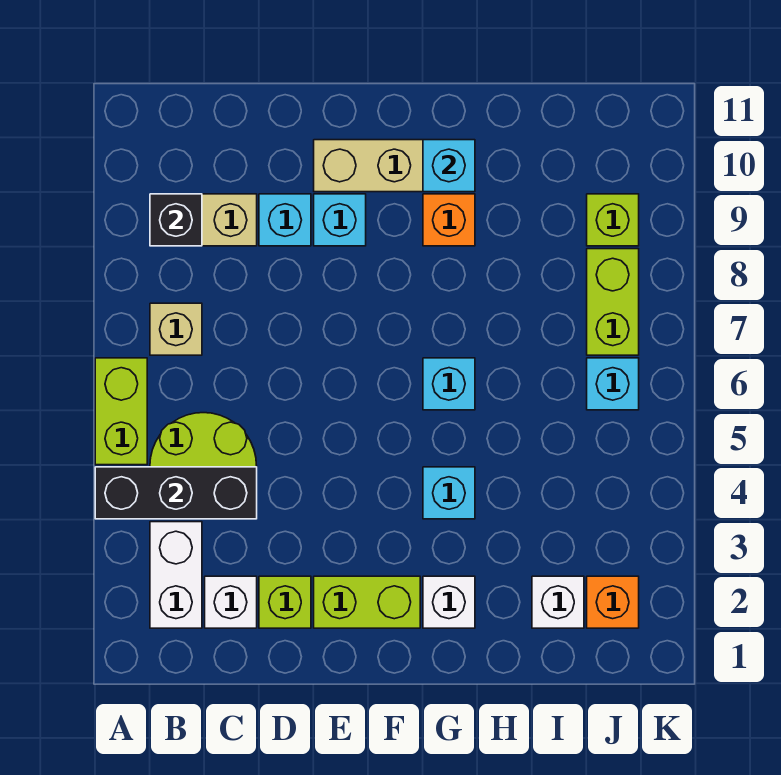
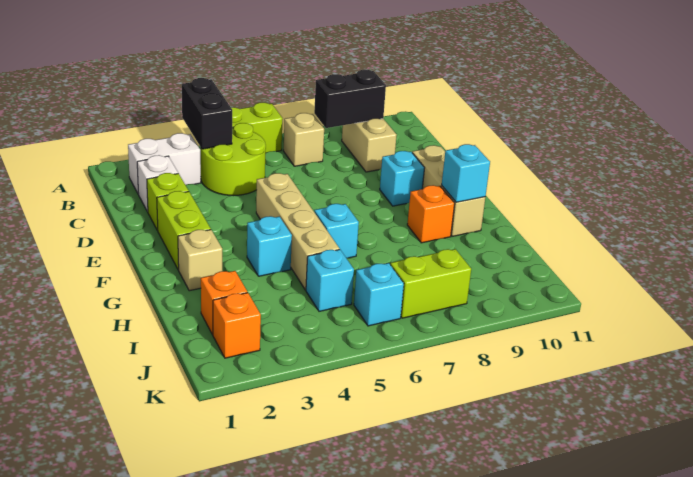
black brick A4:C4 level 2 -> black brick A4:B4 level 2
black brick B9 level 2 -> black brick B8:B9 level 2
cyan brick D9 level 1 -> cyan brick I5 level 1
none -> tan brick E5:H5 level 1
white brick G2 level 1 -> tan brick G2 level 1
white brick I2 level 1 -> orange brick I2 level 1
lime brick J9 level 1 -> none

